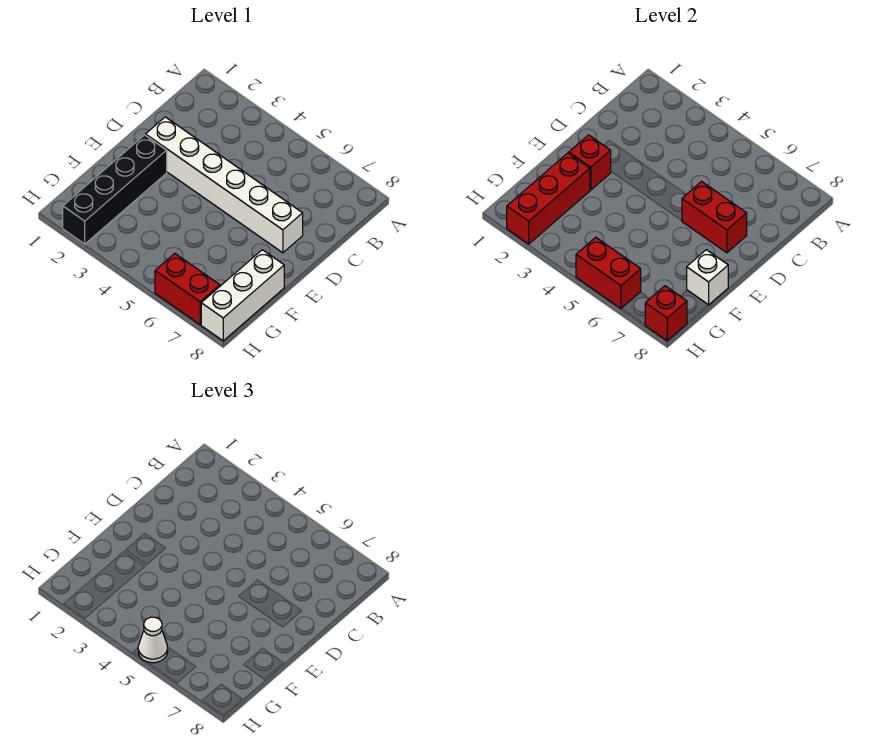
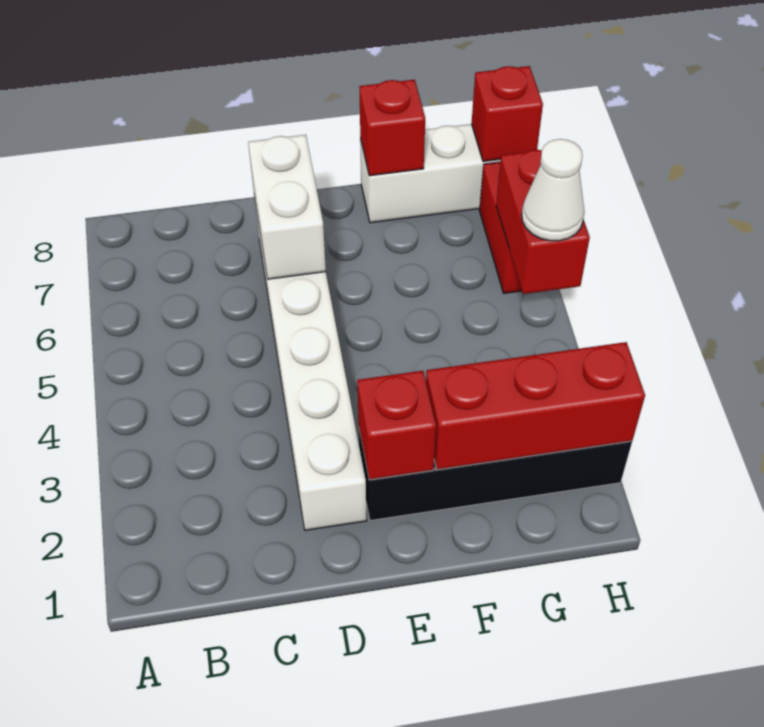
red brick D6:D7 level 2 -> white brick D6:D7 level 2
white brick F8 level 2 -> red brick F8 level 2

